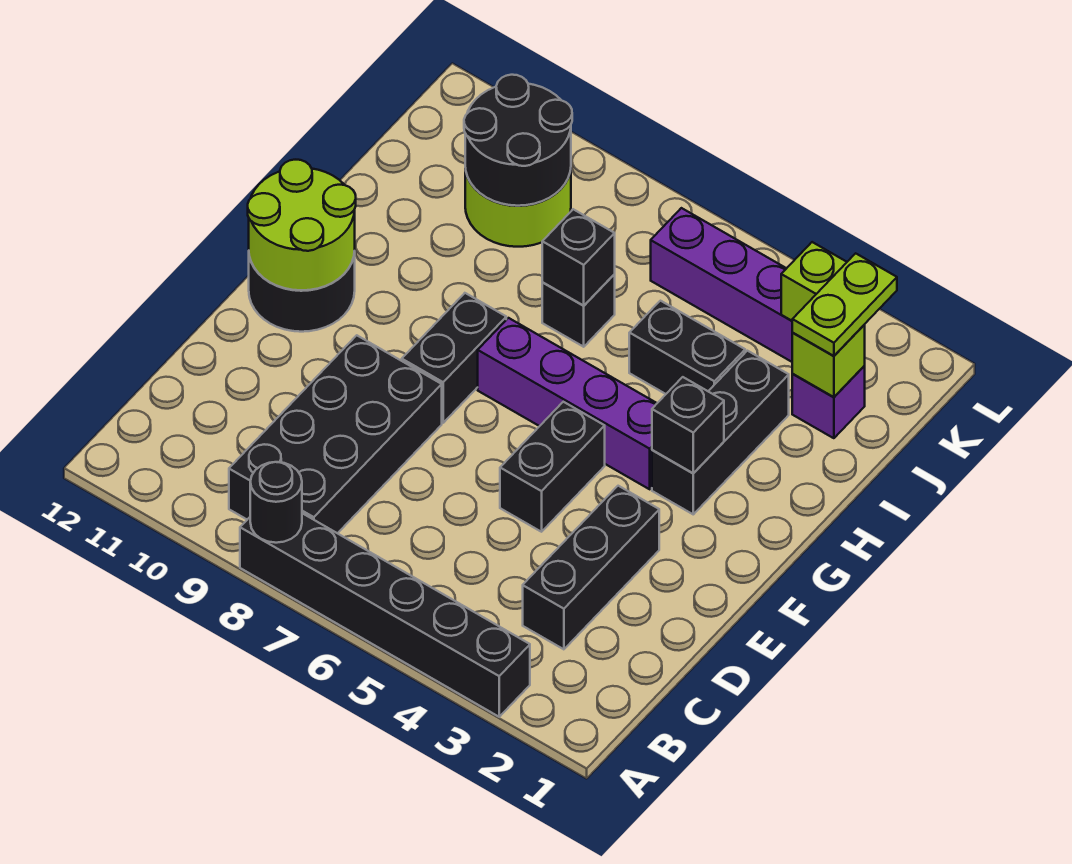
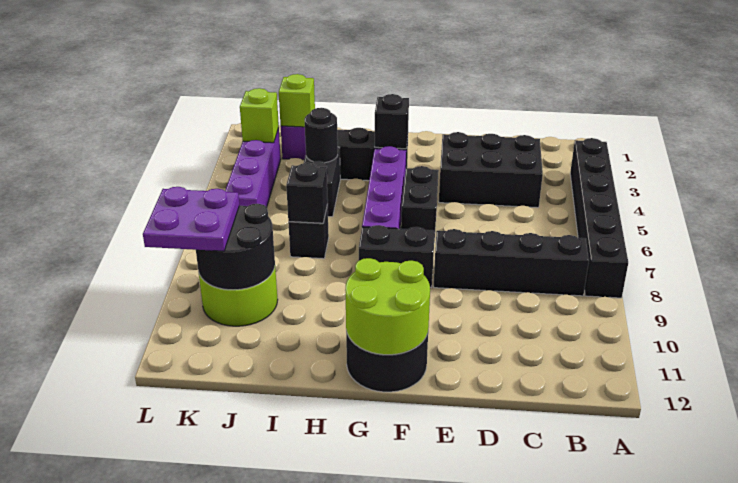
black round brick A8 level 2 -> black round brick I4 level 2
black brick B8:E9 level 1 -> black brick B8:E8 level 1
black brick C3:E3 level 1 -> black brick C3:E4 level 1
black brick E5:F5 level 1 -> black brick F5:F6 level 1
lime plate J2:K2 level 3 -> none
none -> purple plate K9:L10 level 3

